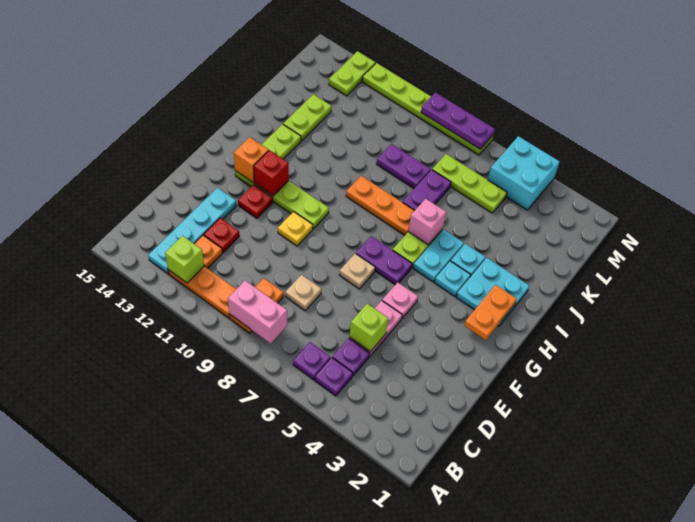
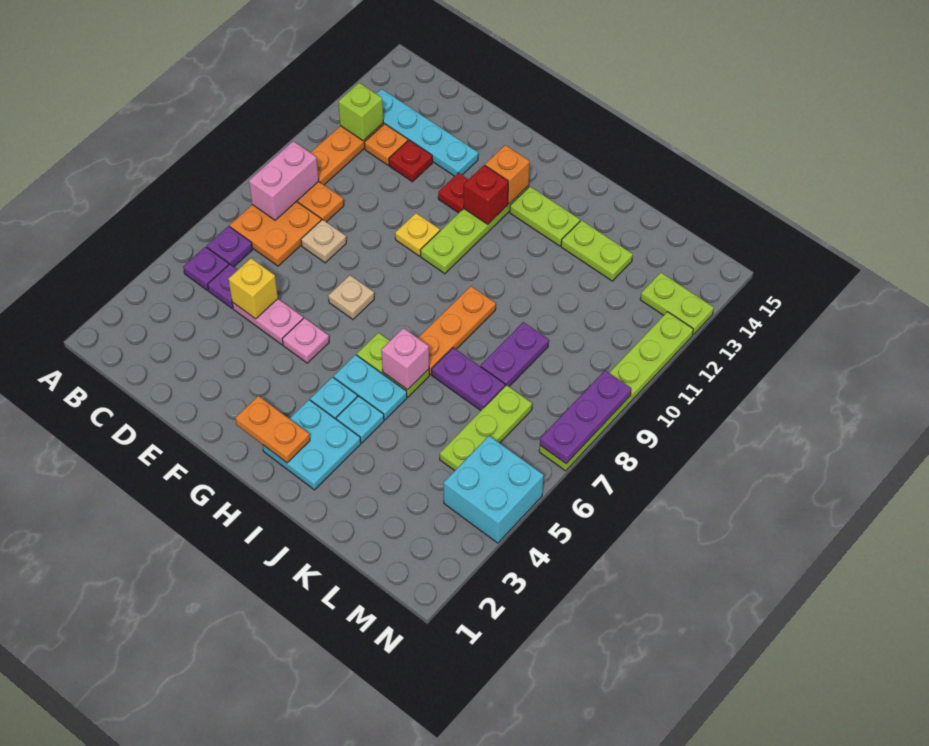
none -> orange plate B7:C8 level 1
lime brick D5 level 2 -> yellow brick D5 level 2
purple plate G6:G7 level 1 -> none

